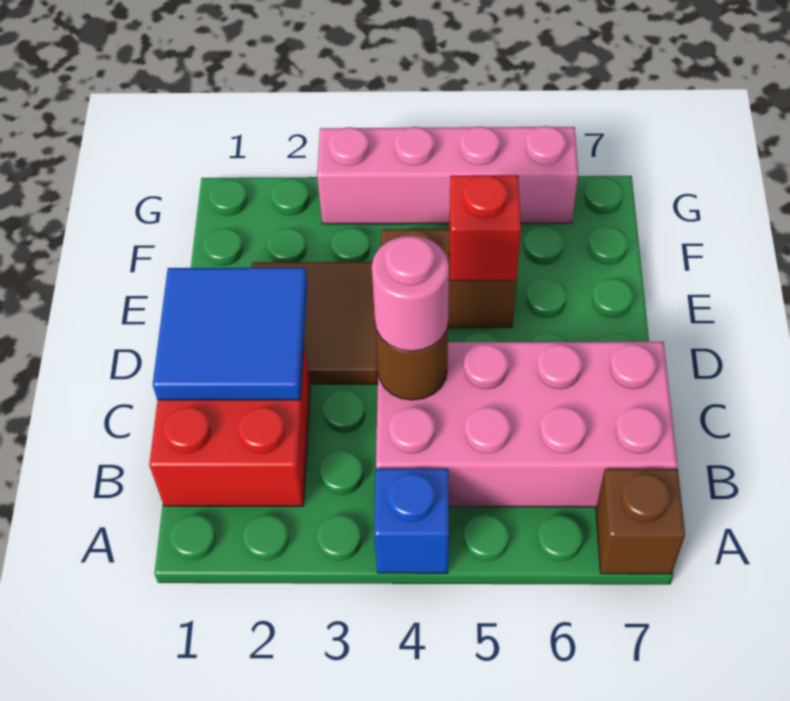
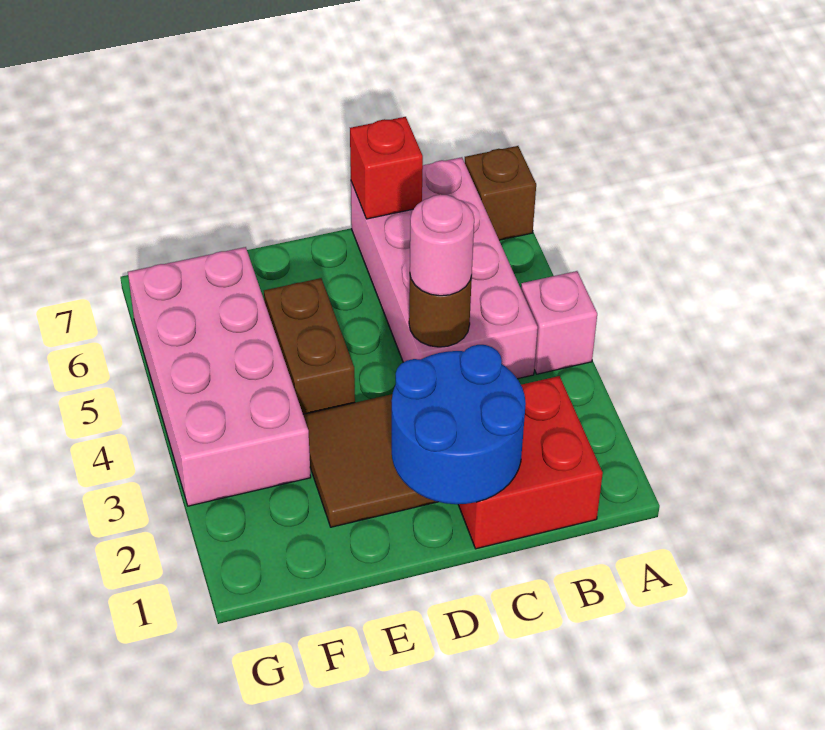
blue brick A4 level 1 -> pink brick A4 level 1
blue tile C1:D2 level 2 -> blue round brick C1:D2 level 2
red brick E5 level 2 -> red brick C7 level 2
pink brick G3:G6 level 1 -> pink brick F3:G6 level 1

